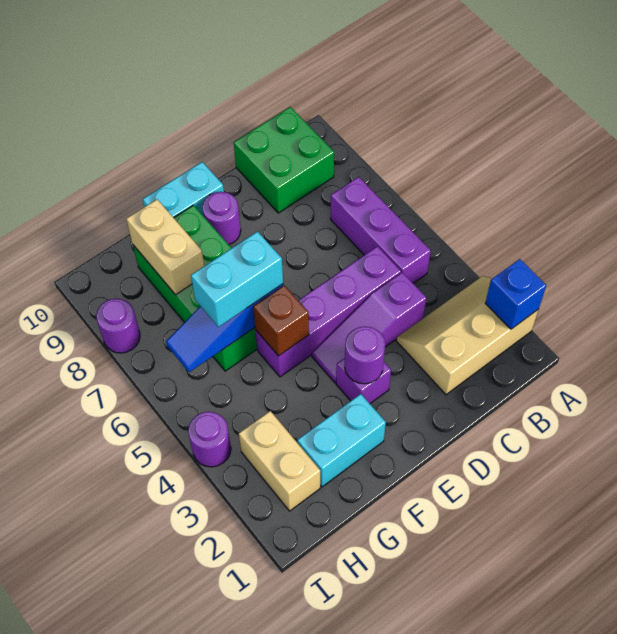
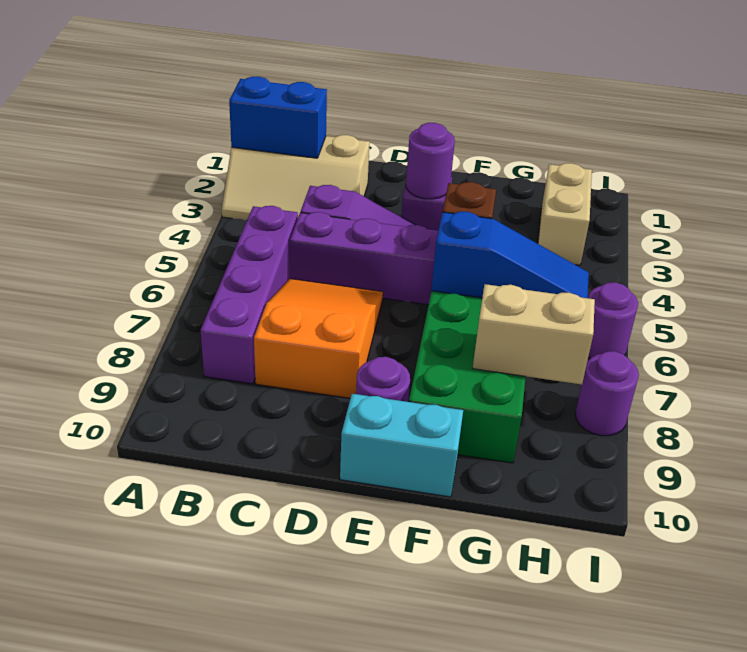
blue brick A2 level 2 -> blue brick A2:B2 level 2
purple brick B5:B7 level 1 -> purple brick B5:B8 level 1
green brick B9:C10 level 1 -> none
none -> orange slope C6:D8 level 1 top 8
cyan brick F2:G2 level 1 -> none
cyan brick F6:G6 level 3 -> none
tan brick G8:G9 level 2 -> tan brick G8:H8 level 2
purple round brick I4 level 1 -> purple round brick I6 level 1

